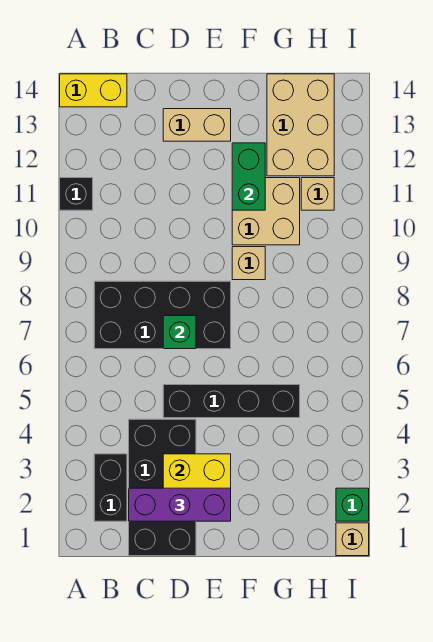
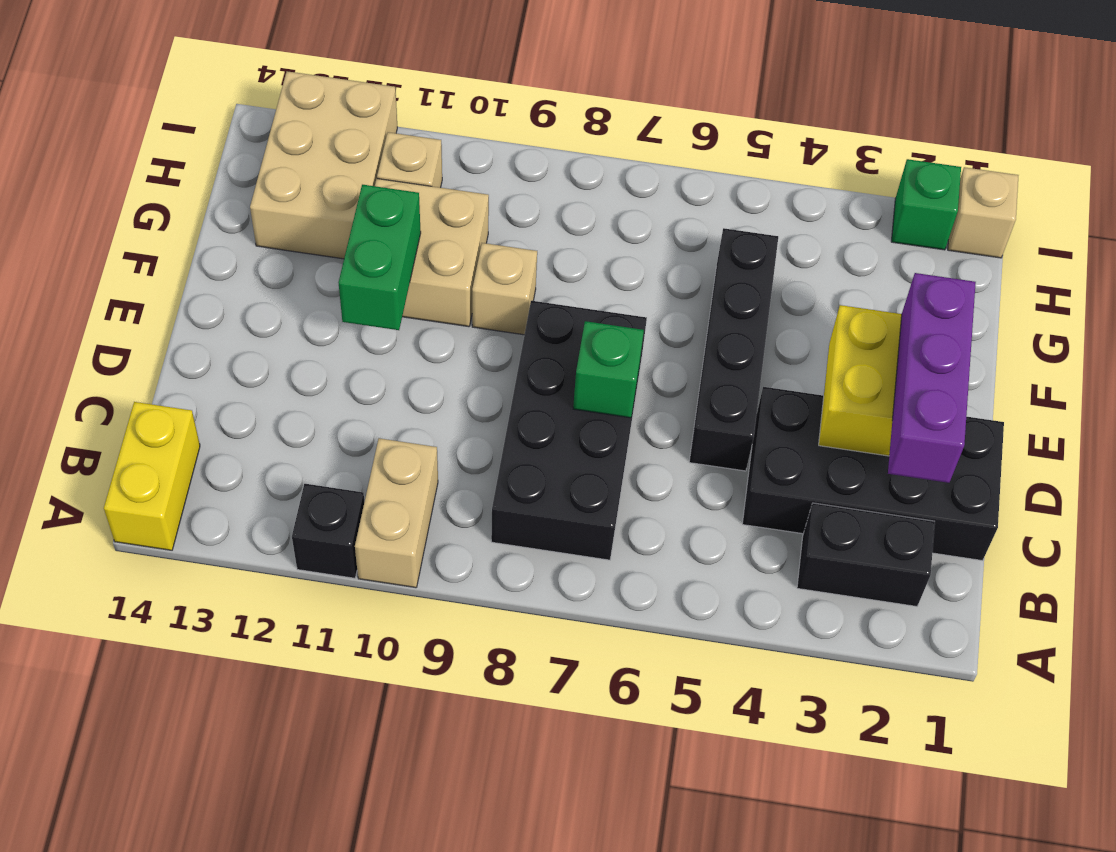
tan brick D13:E13 level 1 -> tan brick A10:B10 level 1
green brick F11:F12 level 2 -> green brick E11:F11 level 2
tan brick G12:H14 level 1 -> tan brick G12:I13 level 1

